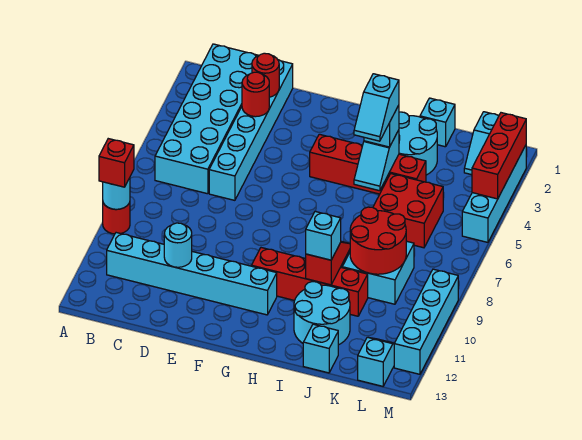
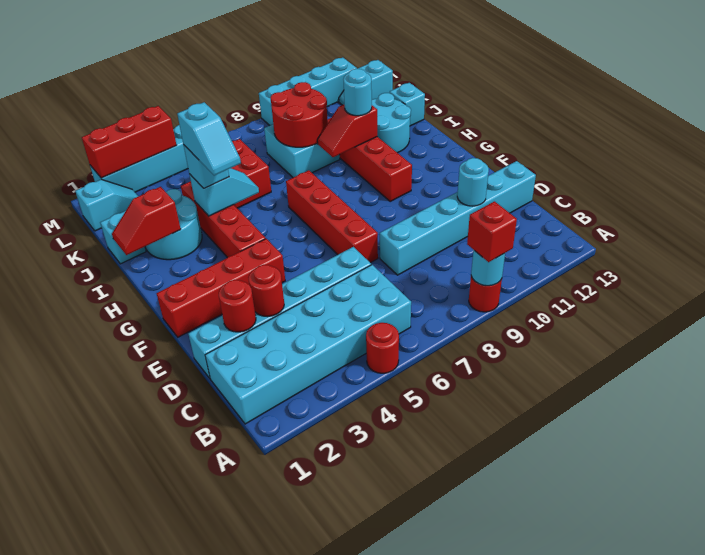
none -> red round brick A5 level 1
cyan brick B11:G11 level 1 -> cyan brick D8:D13 level 1
none -> red brick E7:H7 level 1
none -> red brick F1:F4 level 1
none -> red slope I1:I2 level 2 top 2
cyan slope I4:I5 level 4 top 4 -> cyan slope H4:I4 level 4 top I
cyan brick I10 level 3 -> cyan round brick I10 level 3

